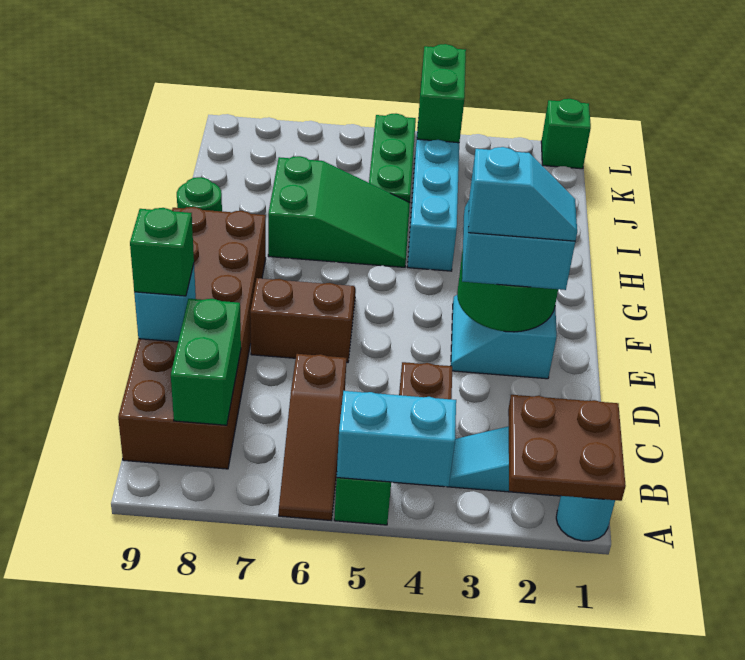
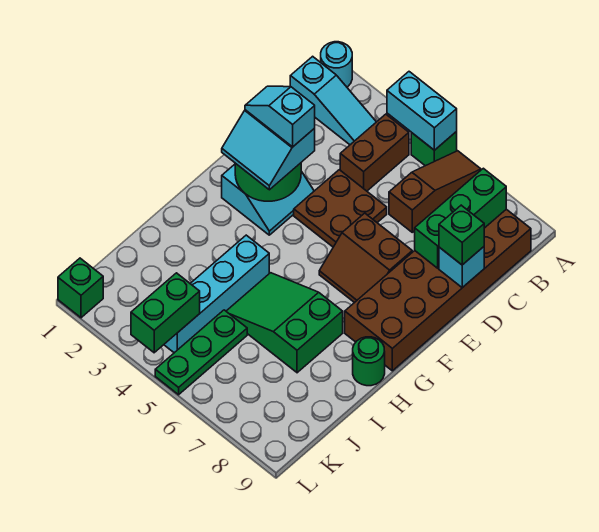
brown plate A1:B2 level 2 -> brown plate D4:E5 level 1
green brick B8:C8 level 2 -> green brick B8:D8 level 2

